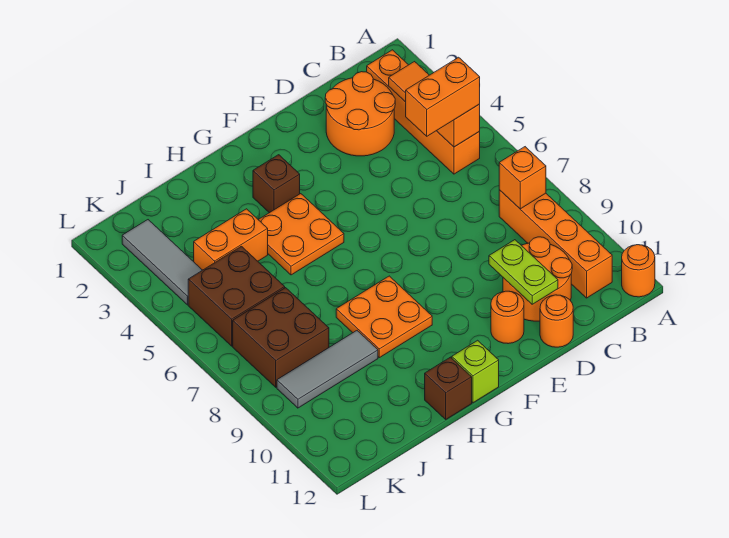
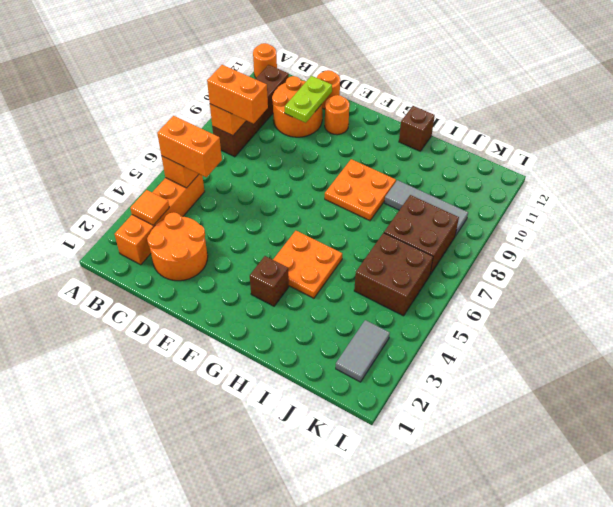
orange brick B8:B11 level 1 -> brown brick B8:B11 level 1
lime brick G12 level 1 -> none
orange brick I4:J4 level 1 -> orange brick B8:C8 level 3
grey tile K2:K4 level 1 -> grey tile K2:K3 level 1

